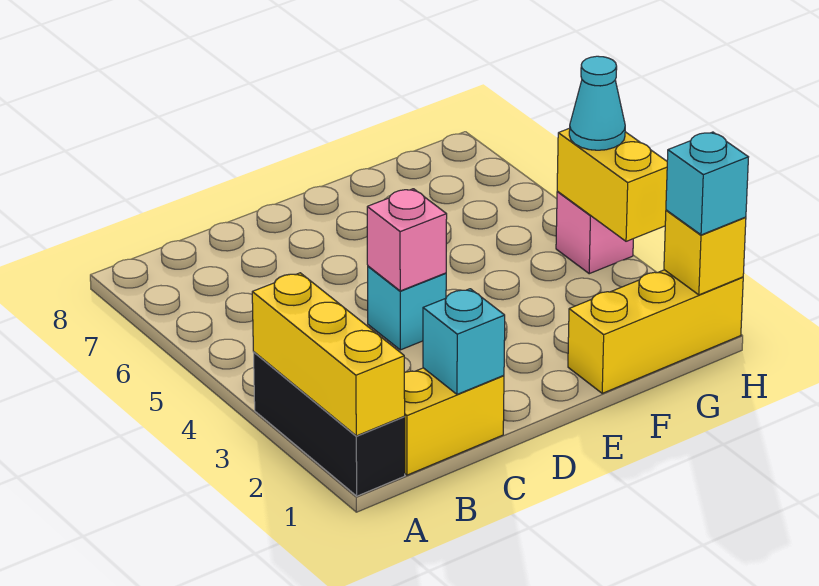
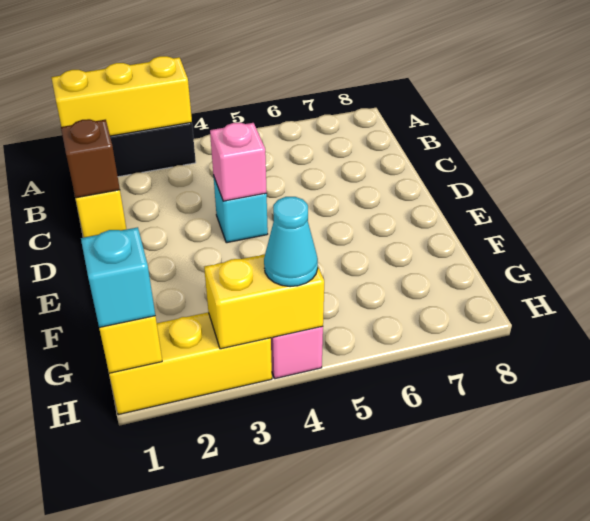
cyan brick C1 level 2 -> brown brick C1 level 2
yellow brick F1:H1 level 1 -> yellow brick H1:H3 level 1

